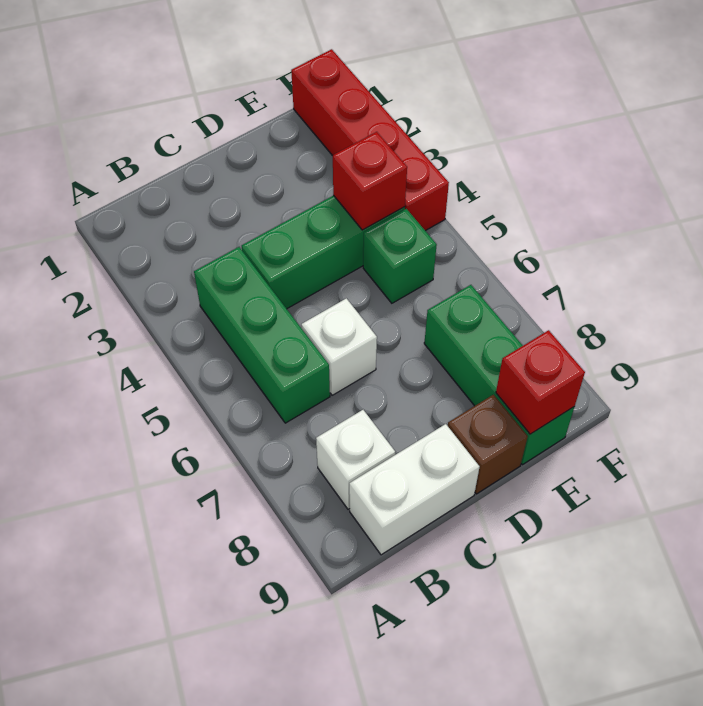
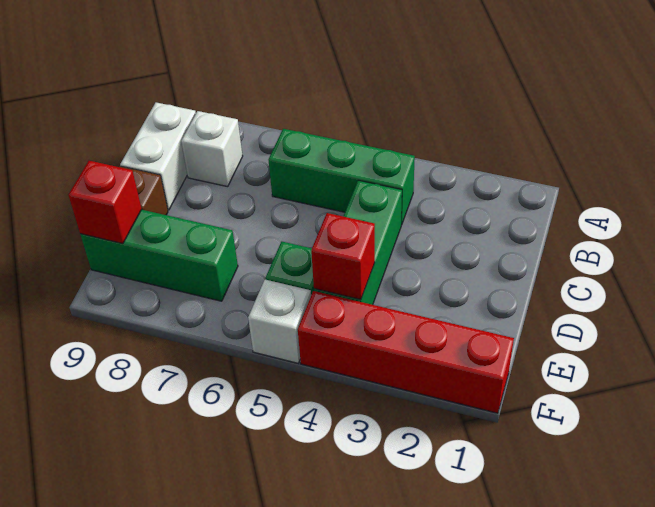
white brick C6 level 1 -> white brick F5 level 1

